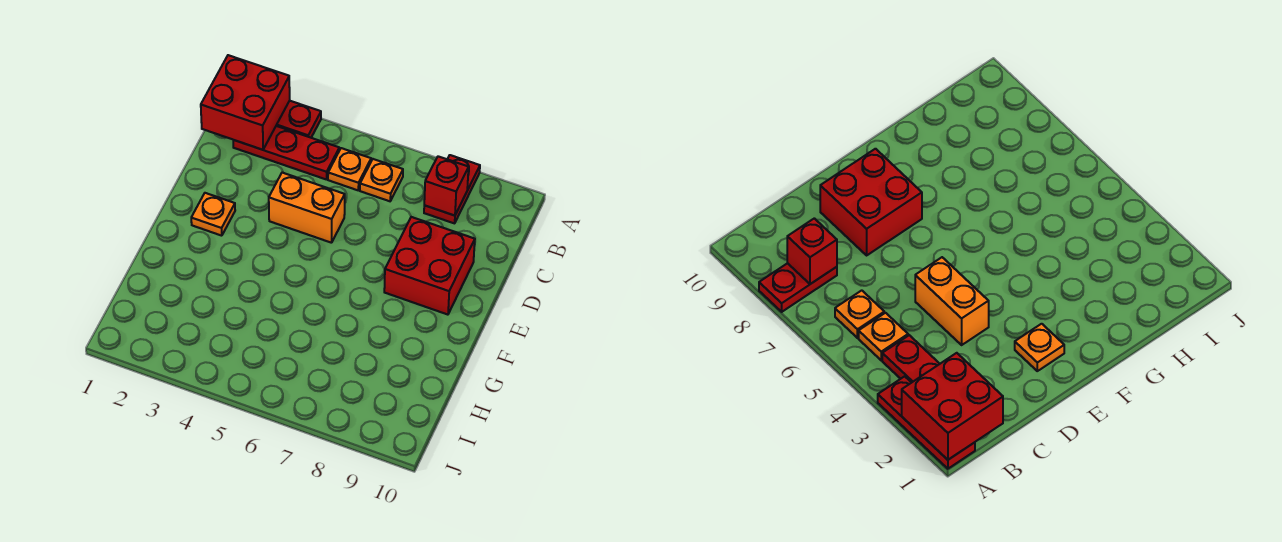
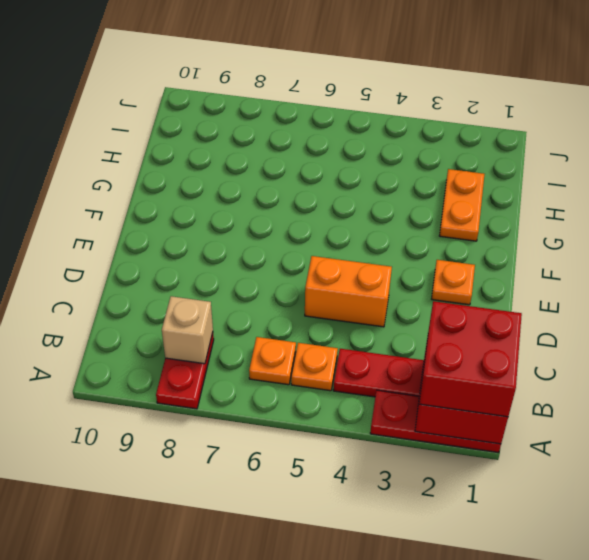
red brick B8 level 2 -> tan brick B8 level 2
red brick D8:E9 level 1 -> red brick A1:B2 level 3
none -> orange plate G2:H2 level 1

